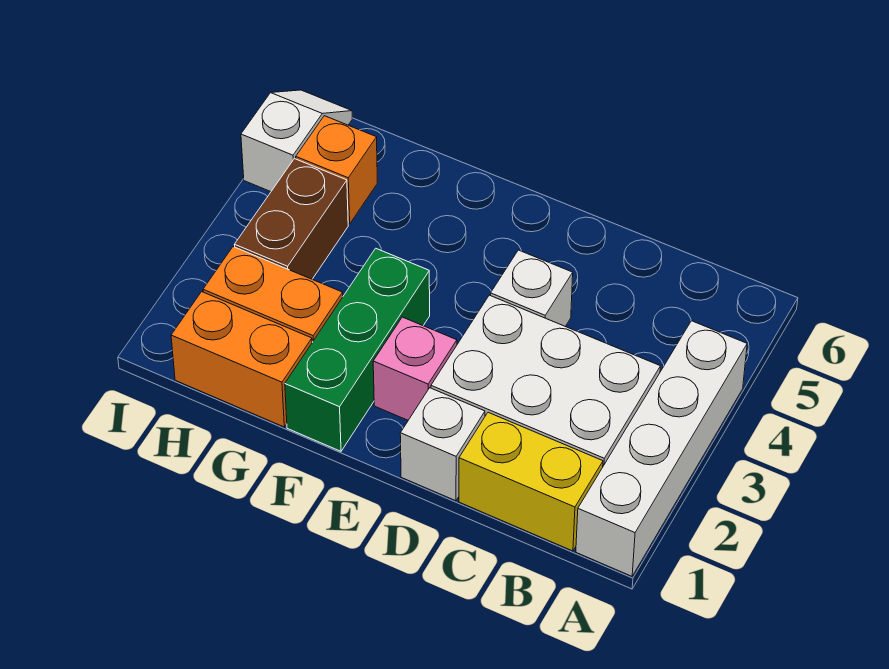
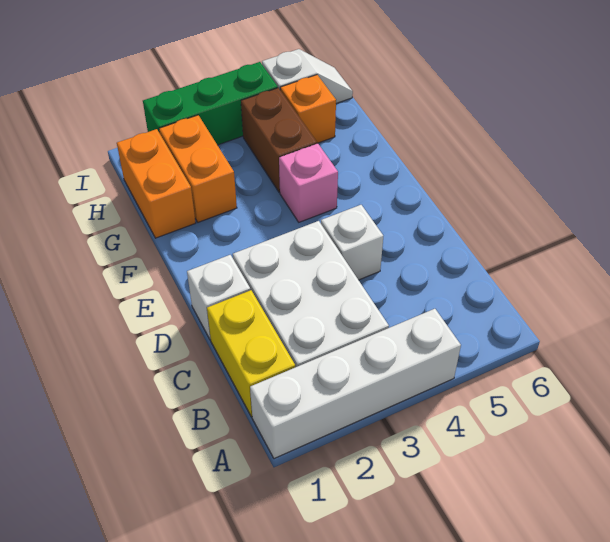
pink brick E2 level 1 -> pink brick F4 level 1
green brick F1:F3 level 1 -> green brick I2:I4 level 1
brown brick H3:H4 level 1 -> brown brick G4:H4 level 1

